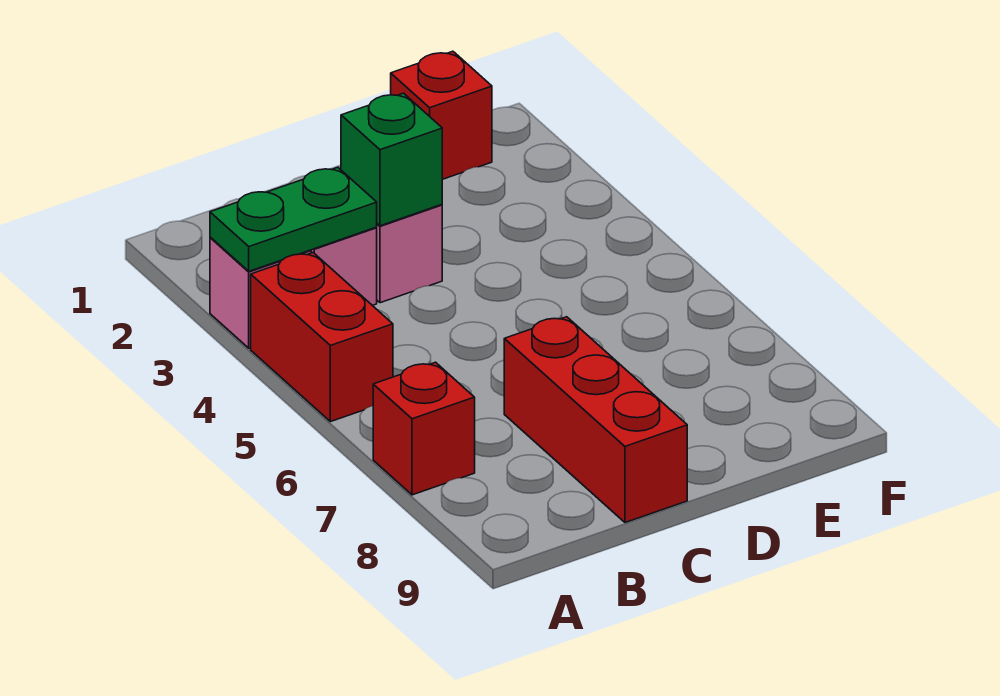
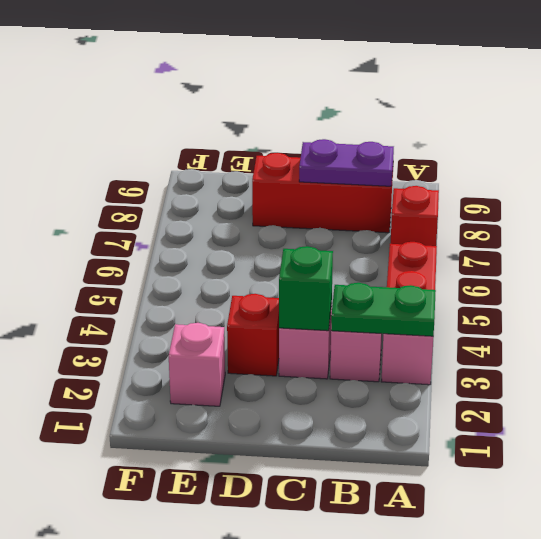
none -> purple plate B8:C8 level 2
red brick C7:C9 level 1 -> red brick B8:D8 level 1
red brick E1 level 1 -> red brick D3 level 1
none -> pink brick E2 level 1

